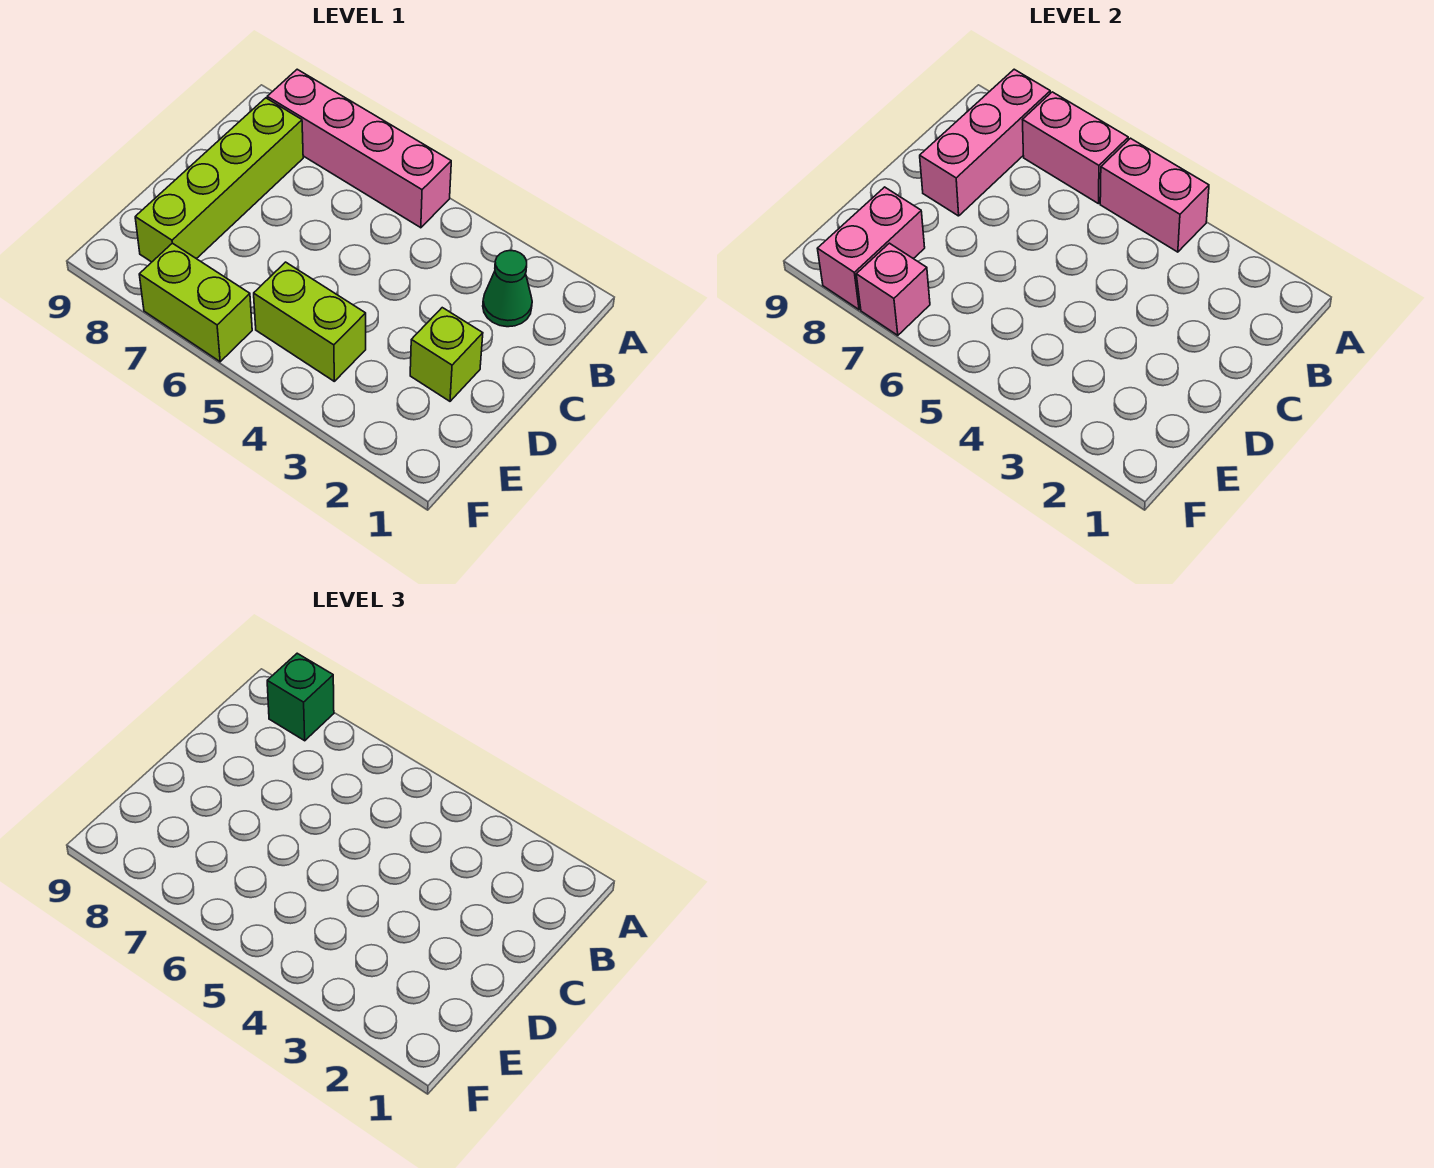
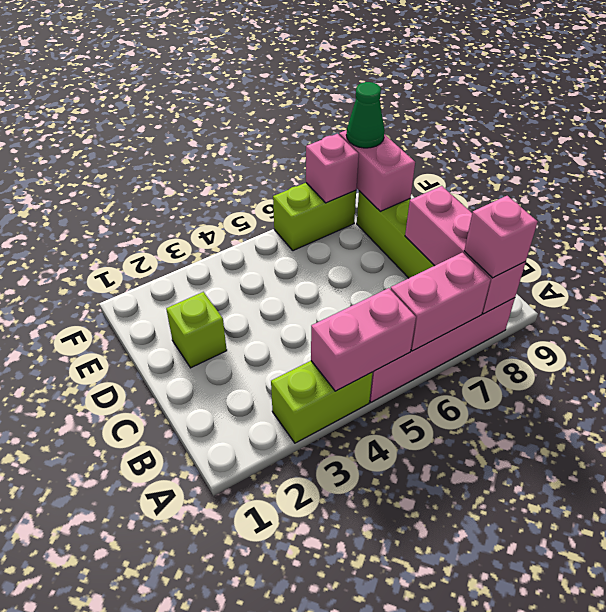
green brick A8 level 3 -> pink brick A8 level 3
green cone B2 level 1 -> green cone F8 level 3
lime brick E4:E5 level 1 -> lime brick A3:A4 level 1

